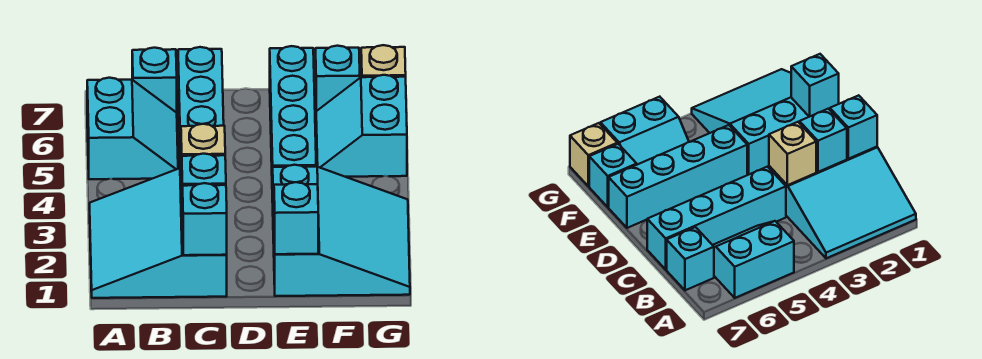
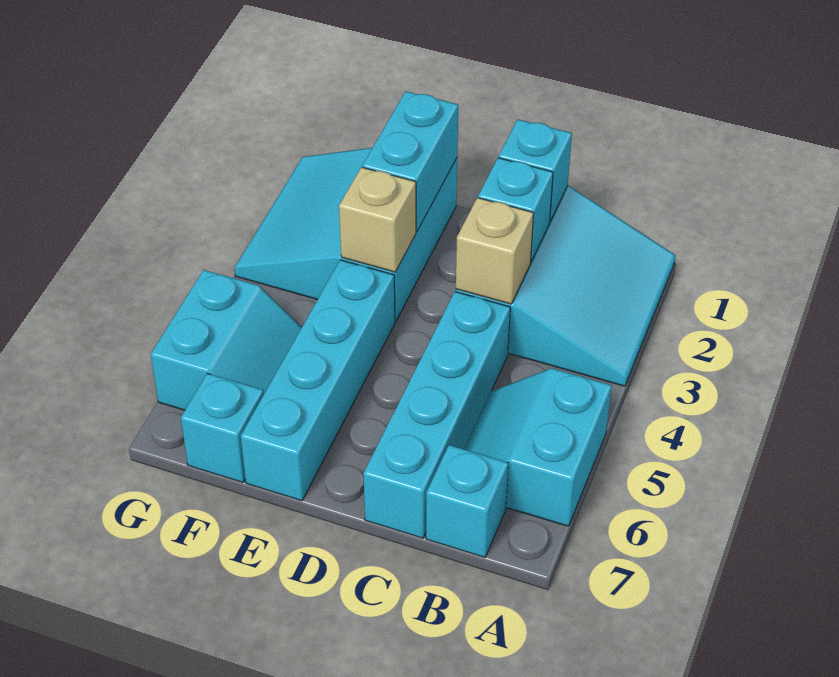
cyan brick E1 level 2 -> cyan brick E1:E2 level 2
tan brick G7 level 1 -> tan brick E3 level 2

